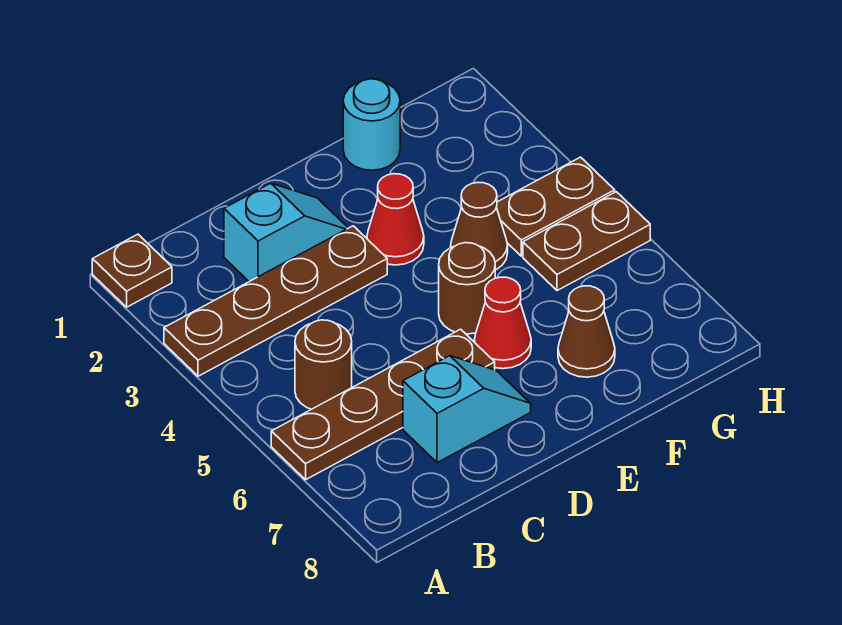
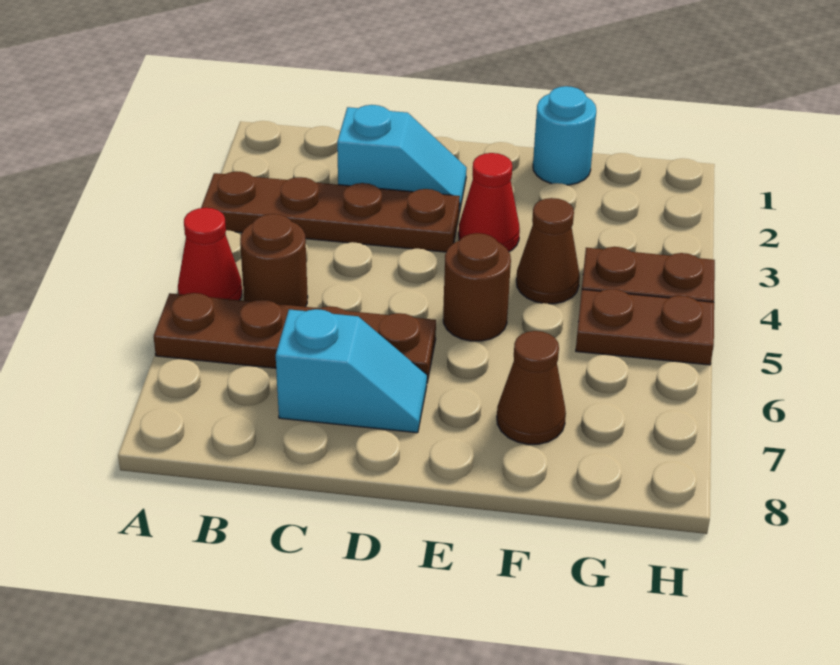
brown plate A1 level 1 -> none
red cone E6 level 1 -> red cone A5 level 1

